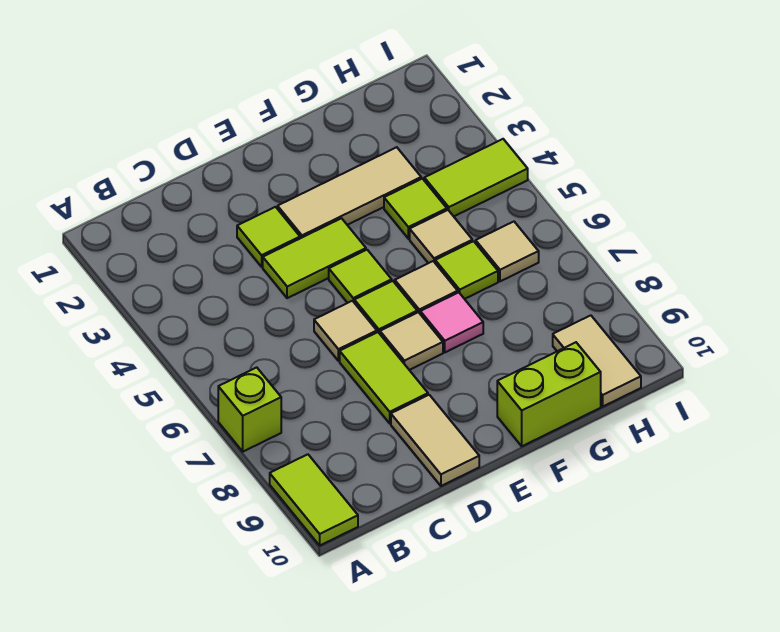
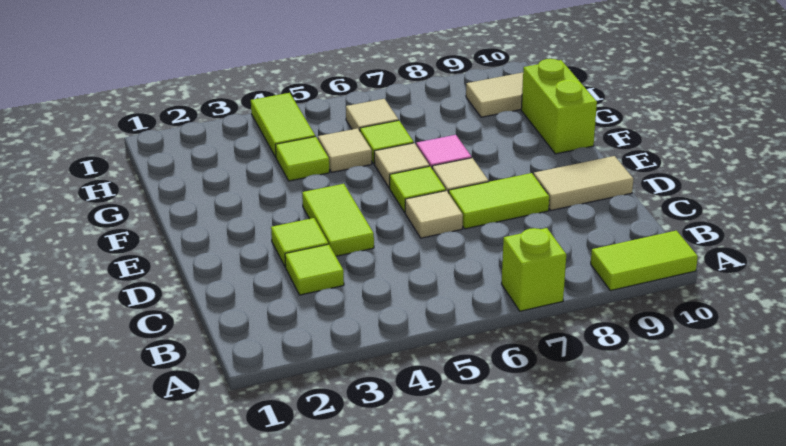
tan tile E3:G3 level 1 -> none
lime tile E5 level 1 -> lime tile C3 level 1

